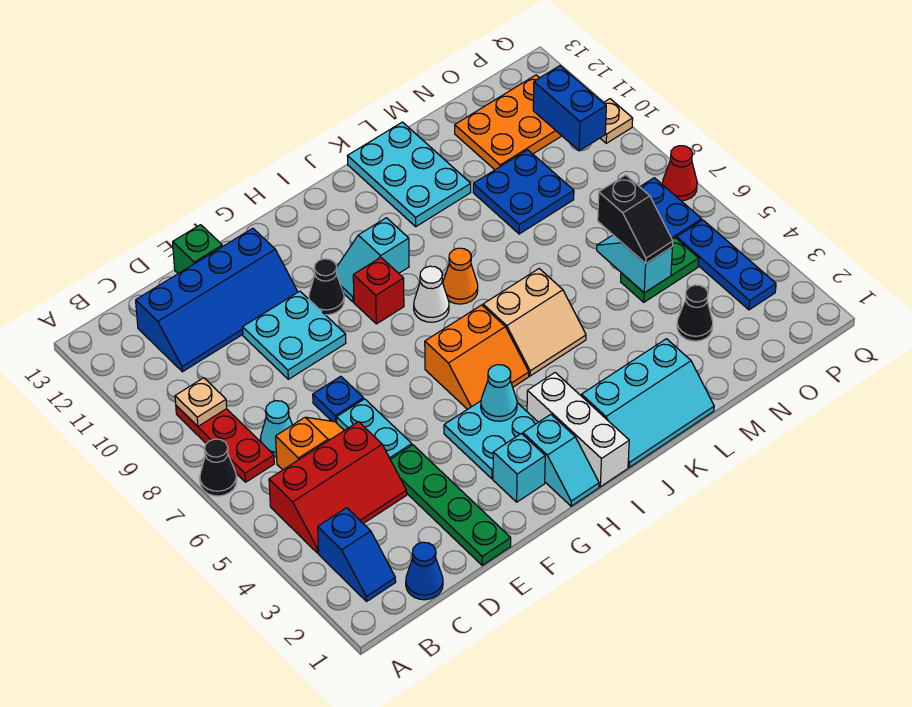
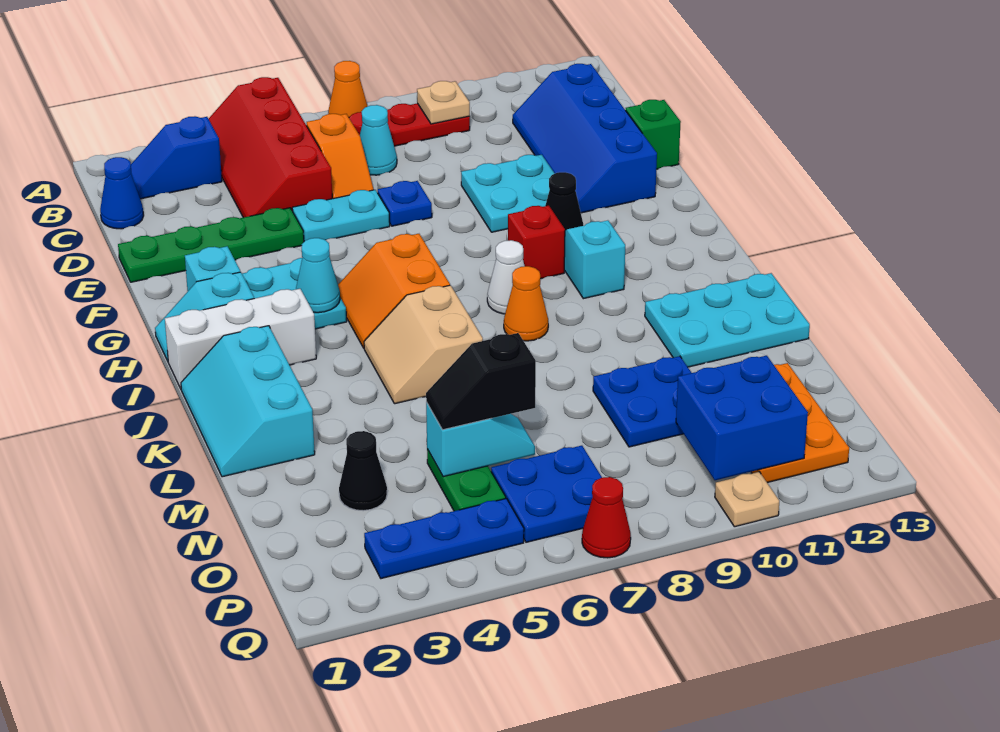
black cone A7 level 1 -> orange cone A7 level 1
red slope B4:D5 level 1 top 5 -> red slope A4:D5 level 1 top 5
blue brick P10:P11 level 2 -> blue brick O10:P11 level 2

